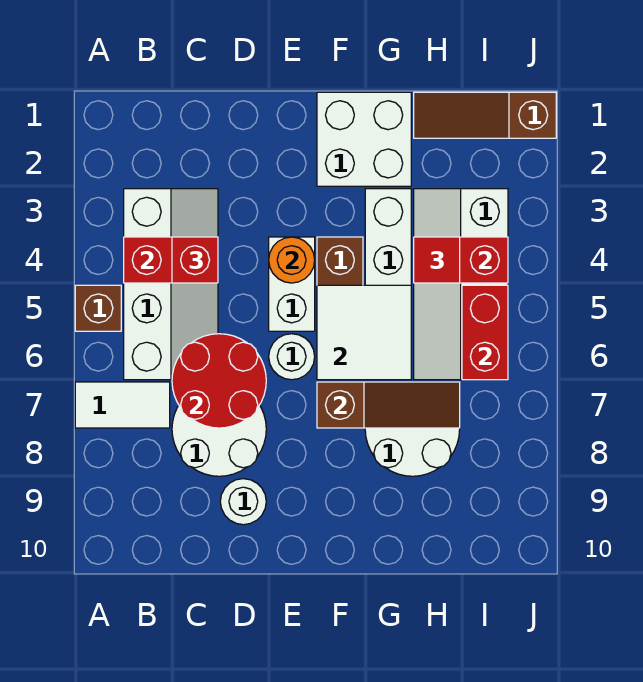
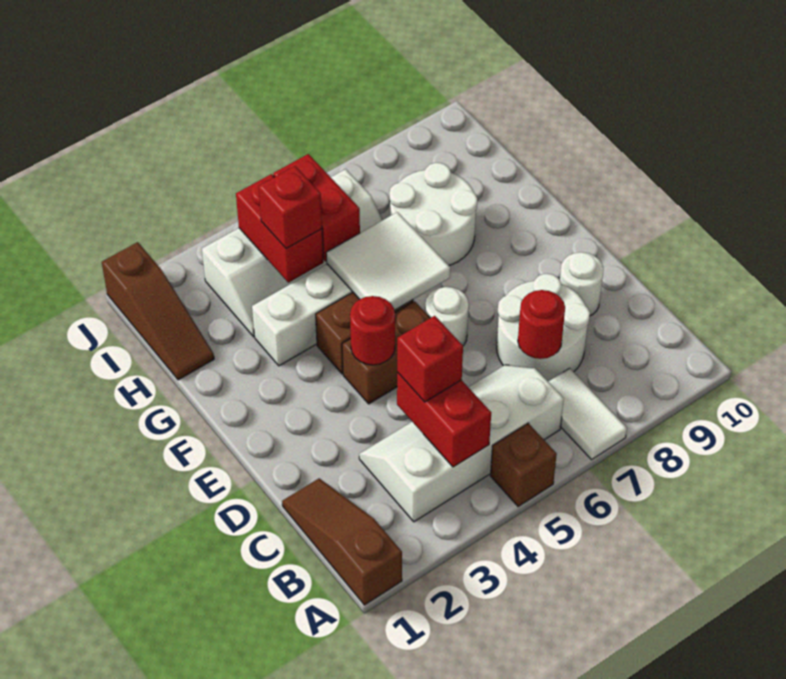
red round brick C6:D7 level 2 -> red round brick C7 level 2
white brick E4:E5 level 1 -> brown brick E4:E5 level 1
orange round brick E4 level 2 -> red round brick E4 level 2
white brick F1:G2 level 1 -> none
brown slope F7:H7 level 2 top F -> brown slope A1:C1 level 1 top A
red tile H4 level 3 -> red brick H4 level 3
red brick I5:I6 level 2 -> red brick H5:I5 level 2

